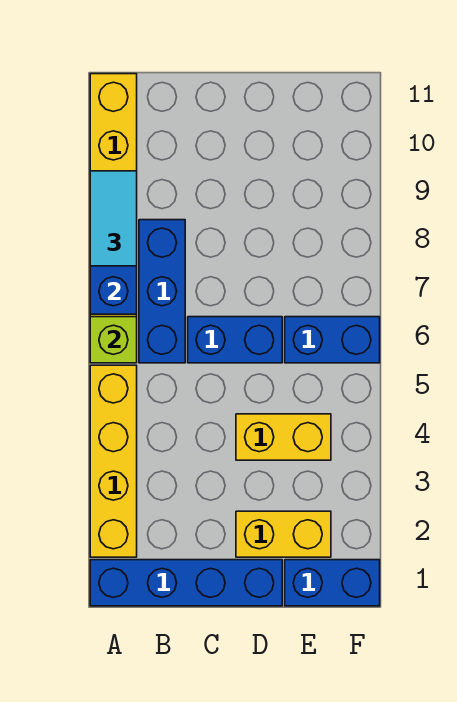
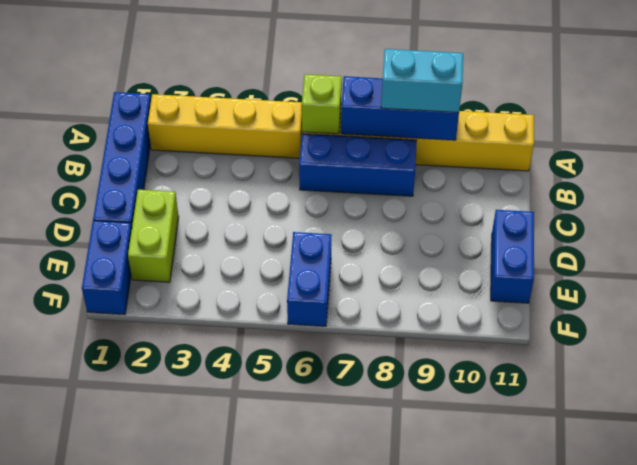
cyan tile A8:A9 level 3 -> cyan brick A8:A9 level 3
blue brick C6:D6 level 1 -> blue brick D11:E11 level 1
yellow brick D2:E2 level 1 -> lime brick D2:E2 level 1
yellow brick D4:E4 level 1 -> none

